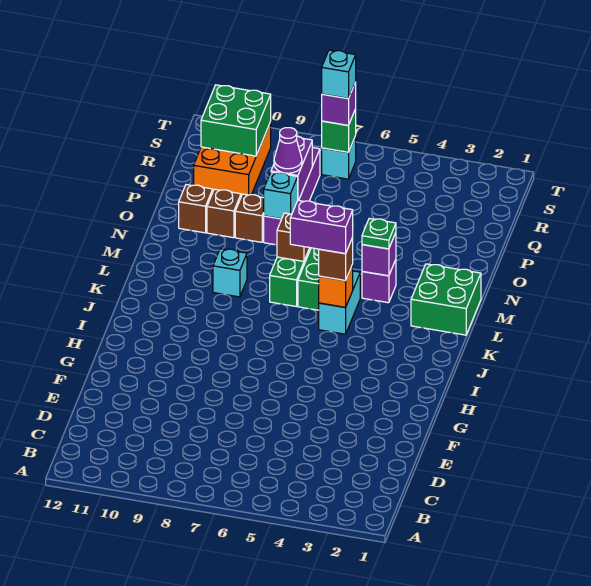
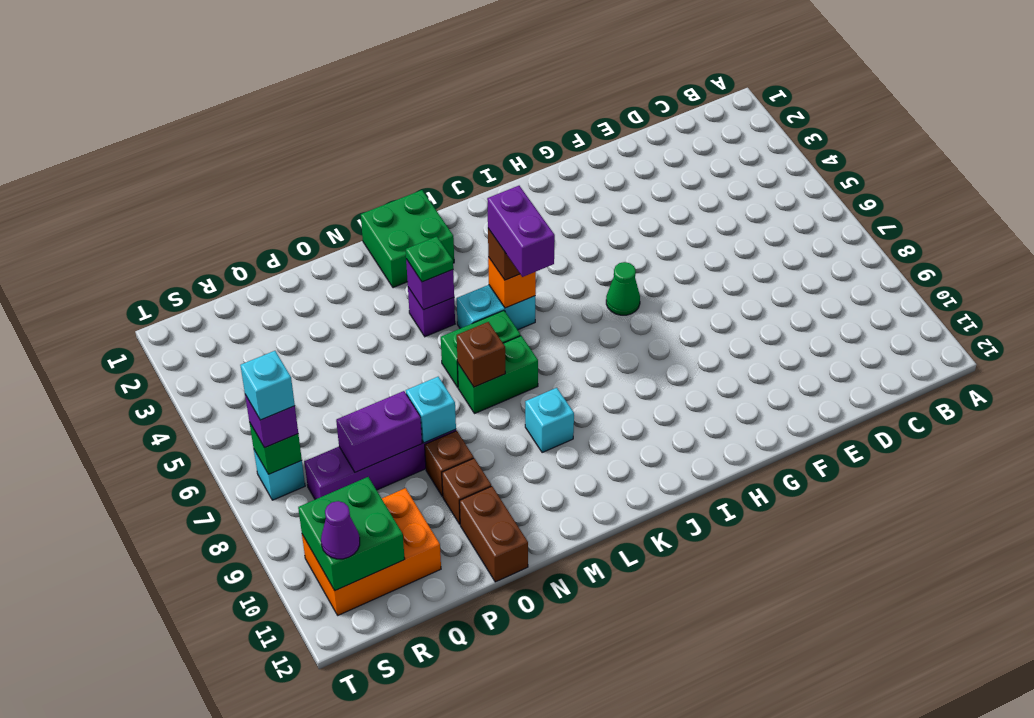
none -> green cone H6 level 1
brown brick O11 level 1 -> brown brick O11:O12 level 1
purple cone P8 level 3 -> purple cone S11 level 3

